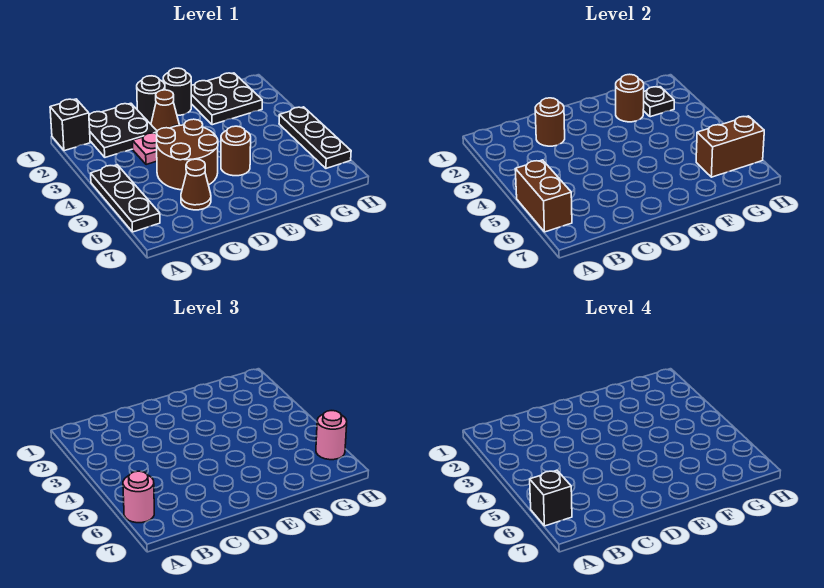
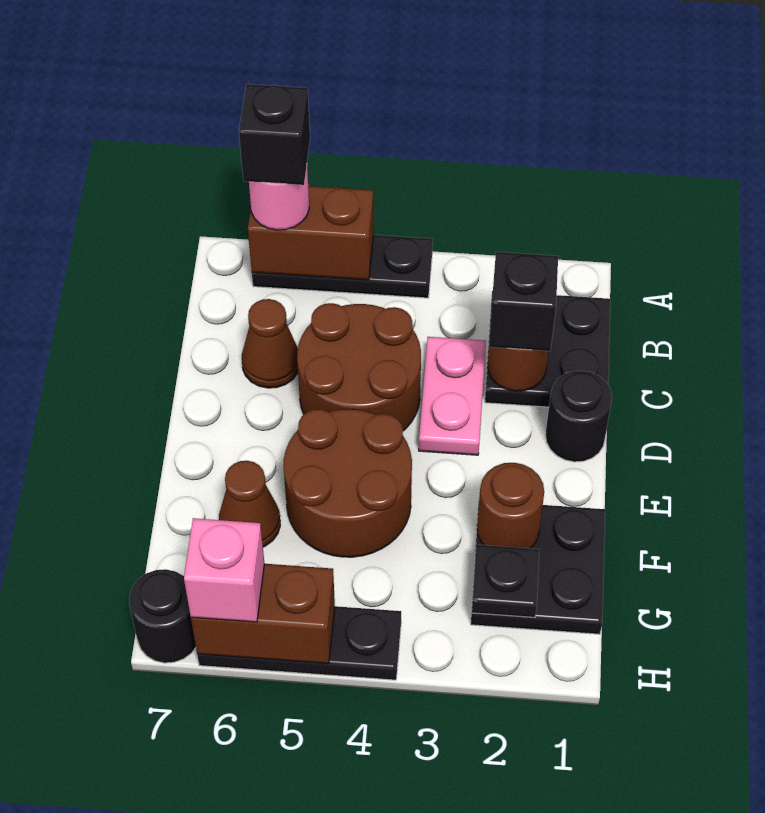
black brick A1 level 1 -> black brick C2 level 3
brown cone D2 level 1 -> brown cone F6 level 1
black round brick E1 level 1 -> black round brick H7 level 1
brown round brick E5 level 1 -> brown round brick E4:F5 level 1
brown brick G6:H6 level 2 -> brown brick H5:H6 level 2
pink round brick H6 level 3 -> pink brick H6 level 3

